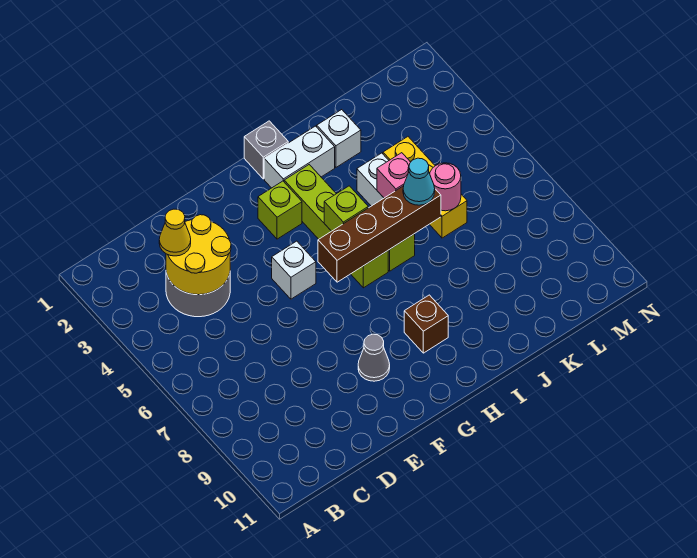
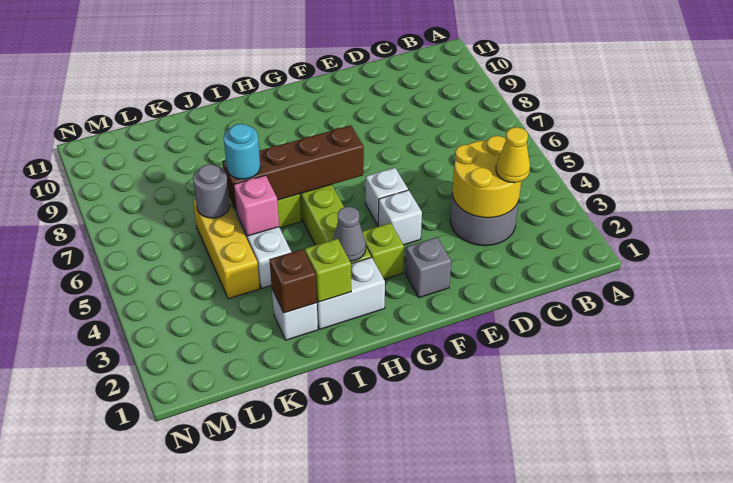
none -> white brick F4 level 1
grey cone F9 level 1 -> grey cone H3 level 2
grey brick H1 level 1 -> grey brick F2 level 1
lime brick H5 level 2 -> lime brick I2 level 2
brown brick H9 level 1 -> brown brick J2 level 2
cyan cone J6 level 3 -> cyan round brick J6 level 3
pink round brick K6 level 2 -> grey round brick K6 level 2

